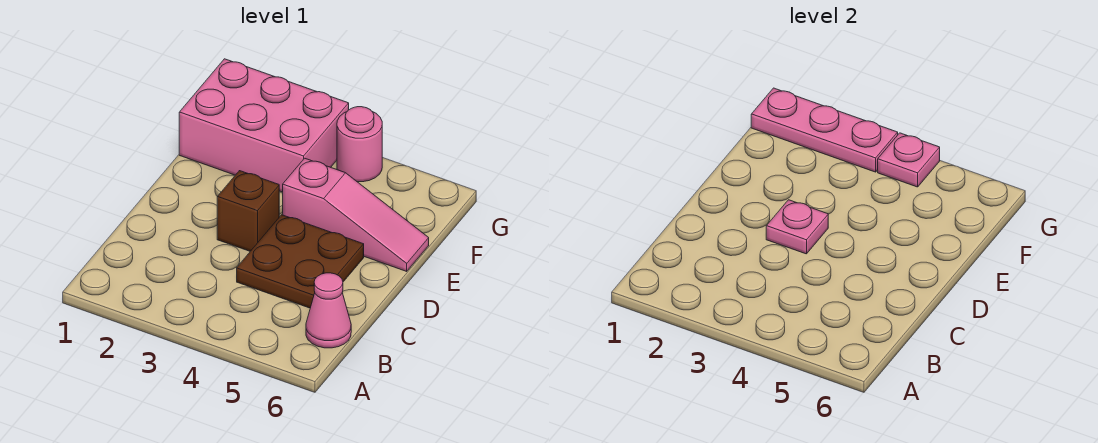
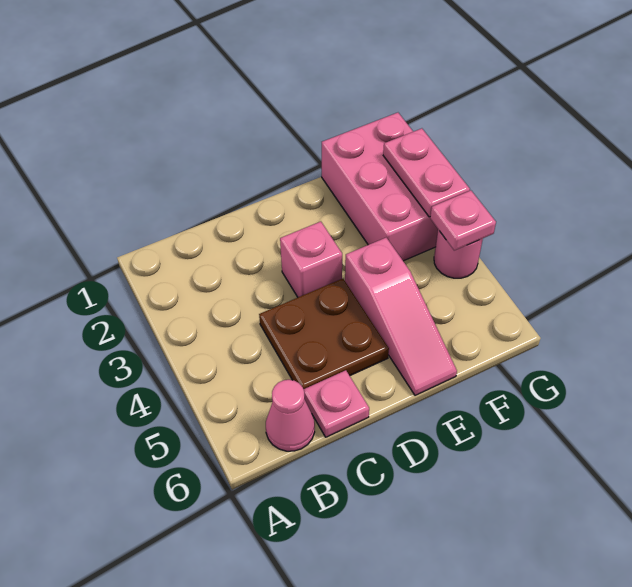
brown brick D3 level 1 -> pink brick D3 level 1
pink plate D3 level 2 -> pink plate C6 level 1
pink plate G1:G3 level 2 -> pink plate G2:G3 level 2

